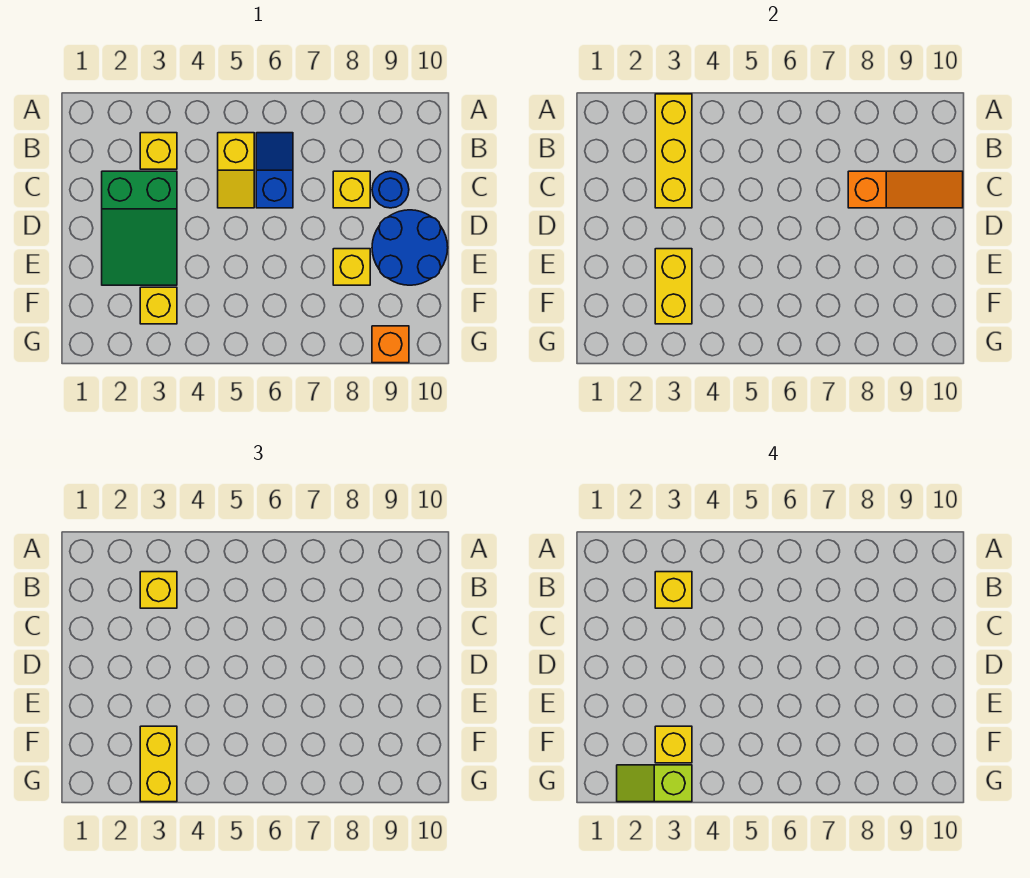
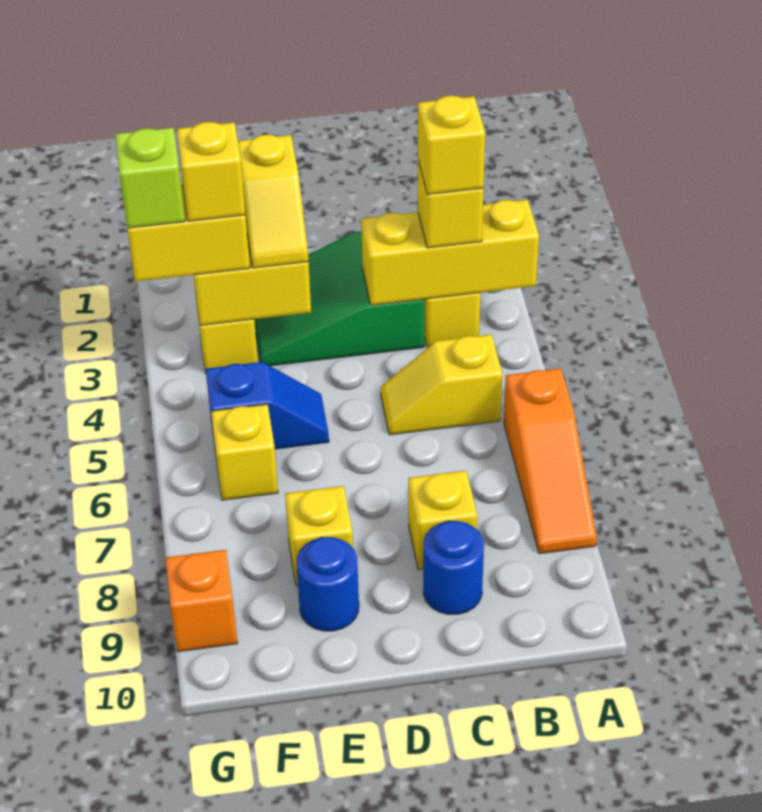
blue slope B6:C6 level 1 top C -> blue slope E5:F5 level 1 top F
orange slope C8:C10 level 2 top 8 -> orange slope A6:A8 level 1 top 6
blue round brick D9:E10 level 1 -> blue round brick E9 level 1
none -> yellow slope E2:E3 level 3 top 2
none -> yellow brick F6 level 1

